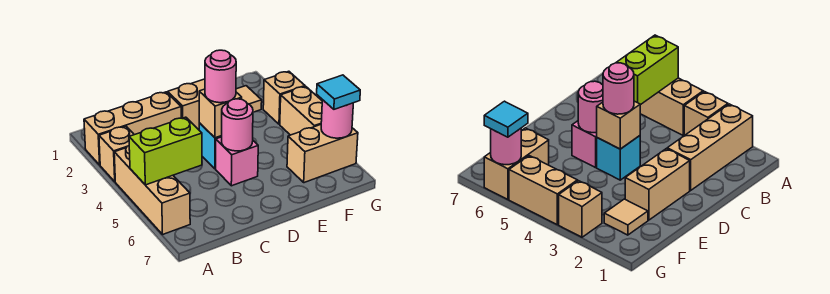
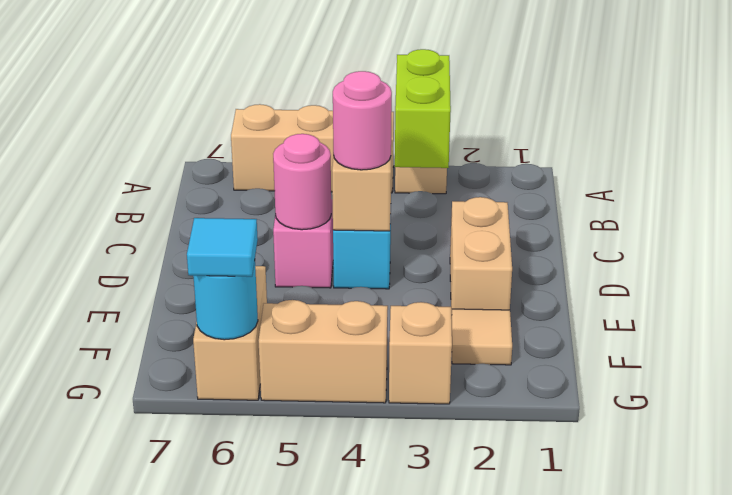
tan brick A2:C2 level 1 -> none
lime brick A5:B5 level 2 -> lime brick A3:B3 level 2
pink round brick G6 level 2 -> cyan round brick G6 level 2

